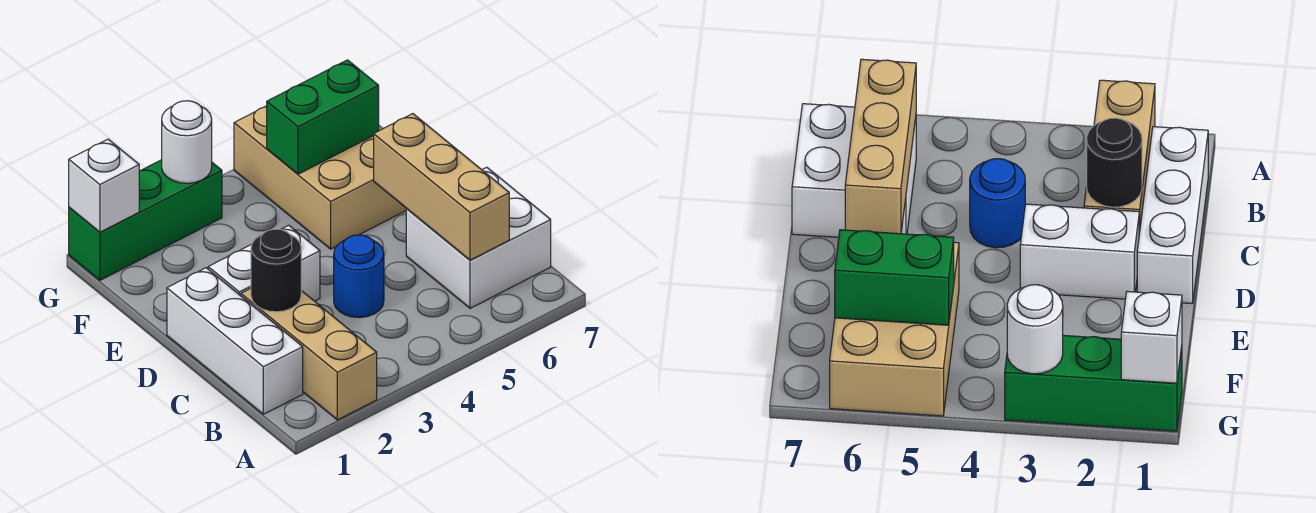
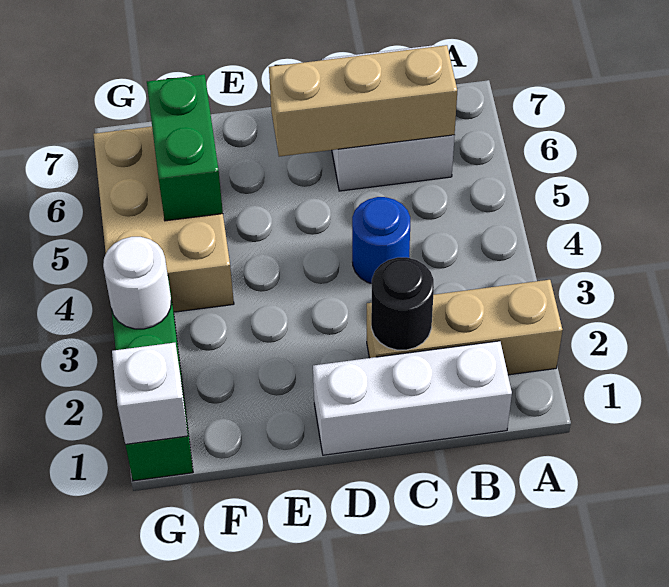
white brick D2:D3 level 1 -> none
tan brick E5:G6 level 1 -> tan brick F4:G6 level 1

